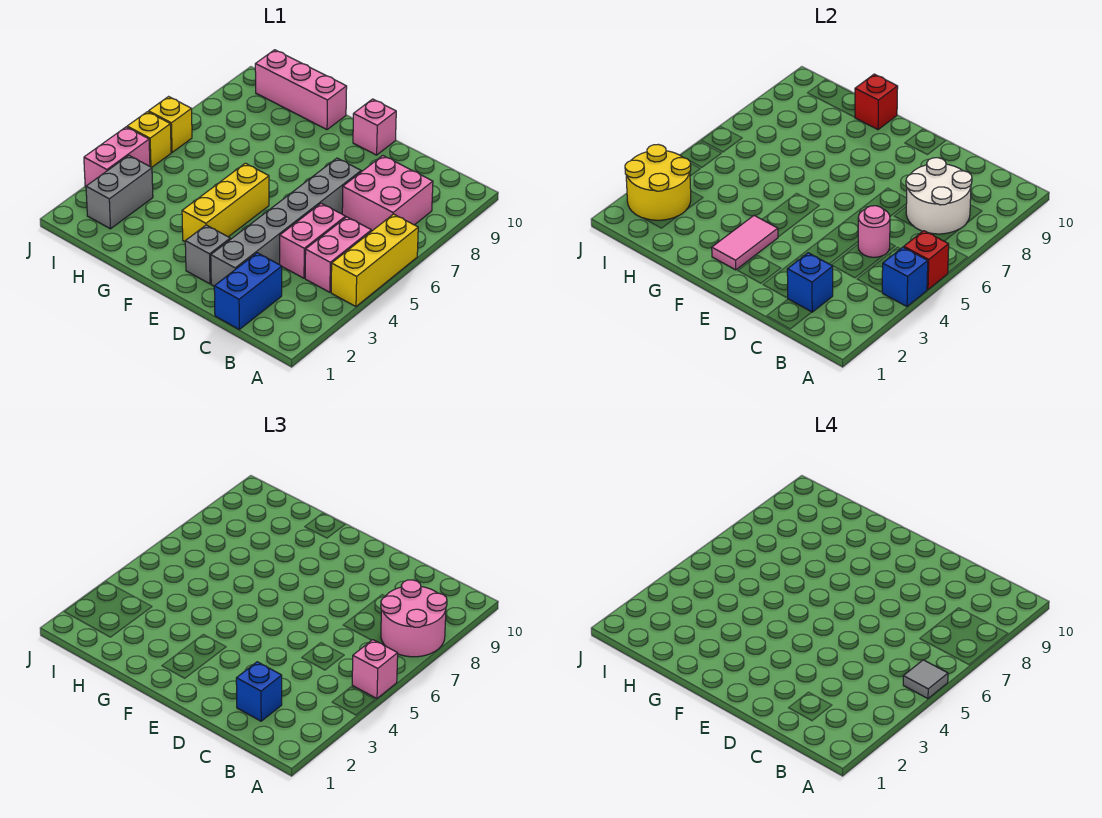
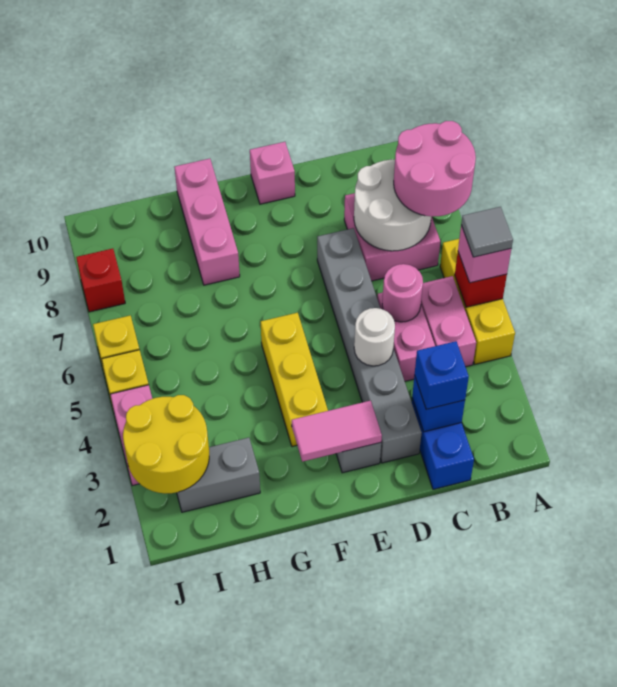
blue brick A4 level 2 -> none
none -> white round brick D4 level 2
pink tile F2:F3 level 2 -> pink tile E2:F2 level 2
pink brick G10:I10 level 1 -> pink brick G8:G10 level 1
red brick G10 level 2 -> red brick J8 level 1
grey brick I2:I3 level 1 -> grey brick H2:I2 level 1

